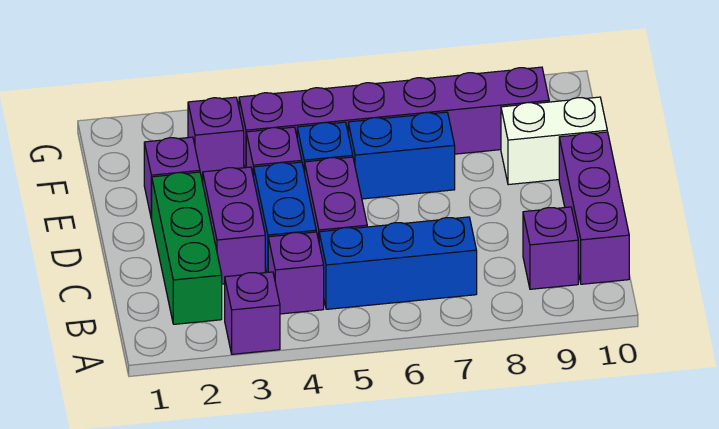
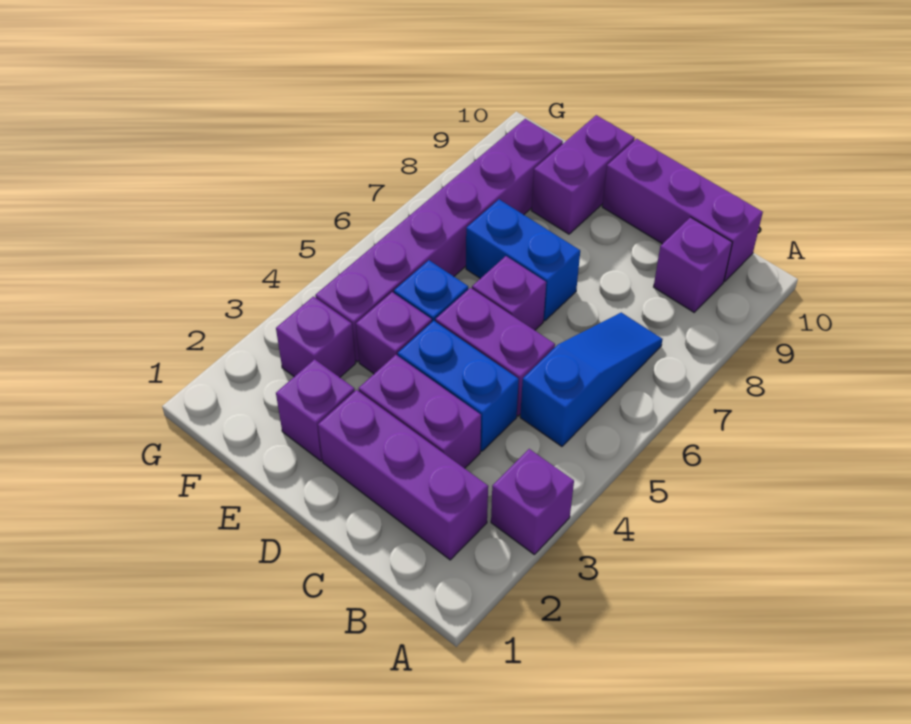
green brick B2:D2 level 1 -> purple brick B2:D2 level 1
purple brick B4 level 1 -> purple brick D6 level 1
blue brick B5:B7 level 1 -> blue slope B5:B7 level 1 top 5
blue brick E6:E7 level 1 -> blue brick D7:E7 level 1
white brick E9:E10 level 1 -> purple brick E9:E10 level 1

